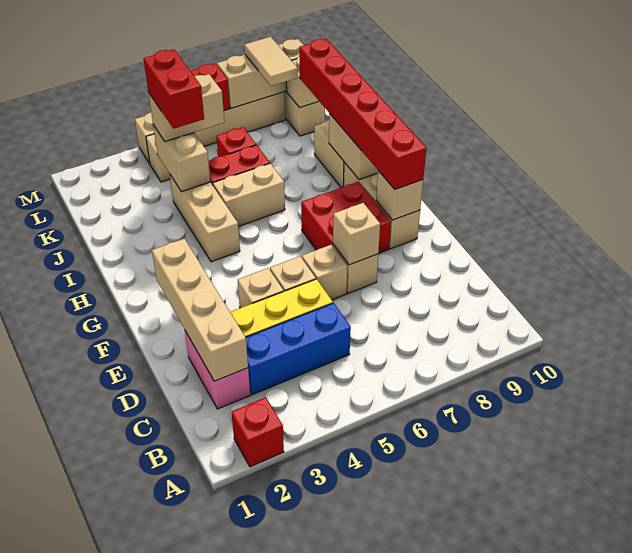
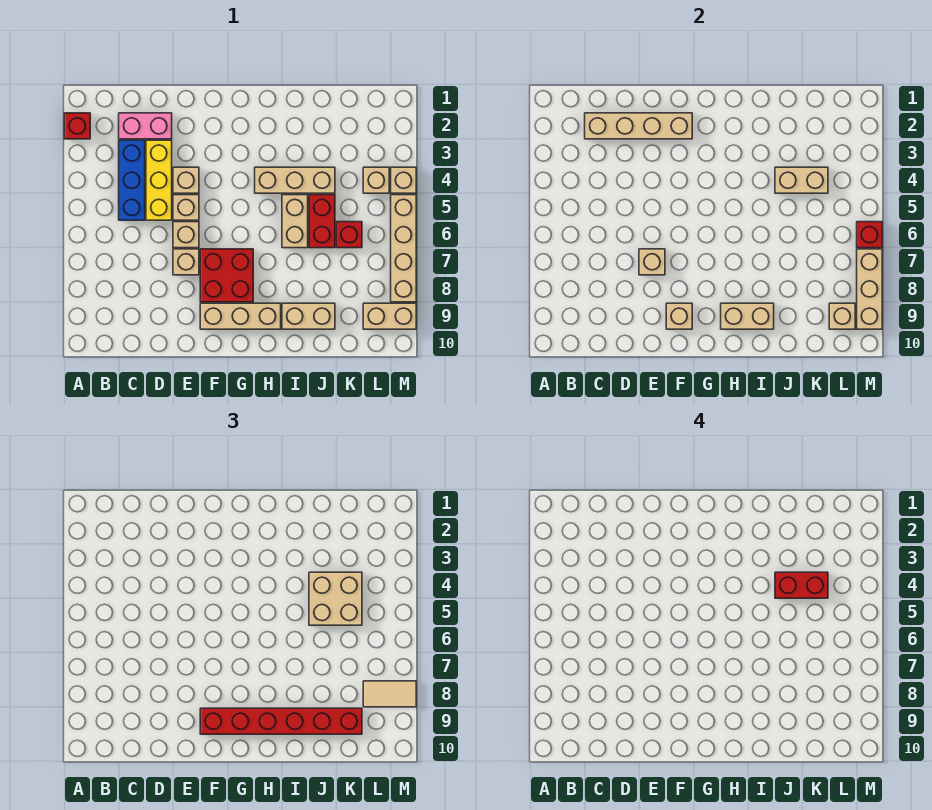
tan brick K4:K5 level 3 -> tan brick J4:K5 level 3

